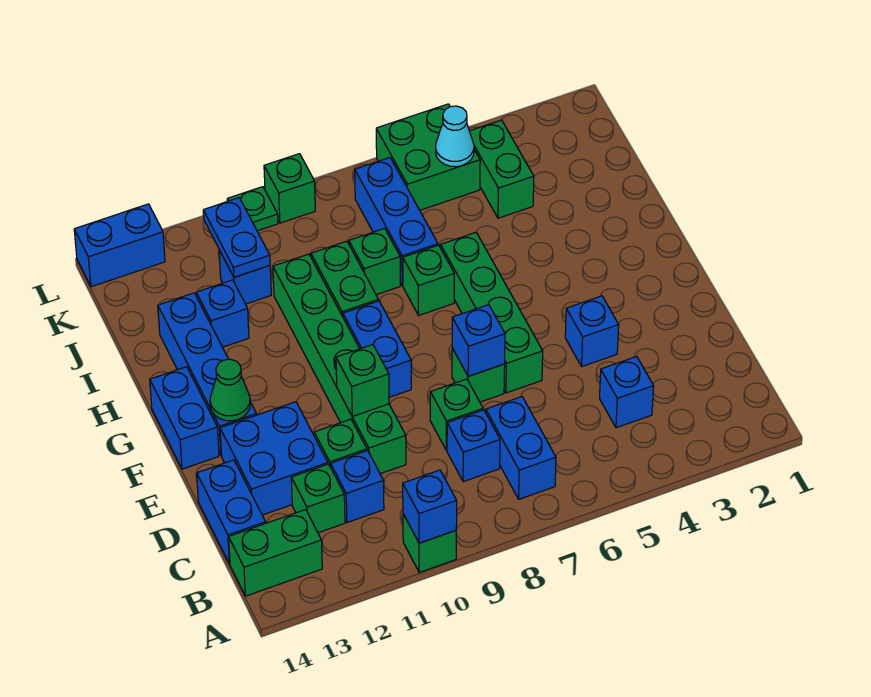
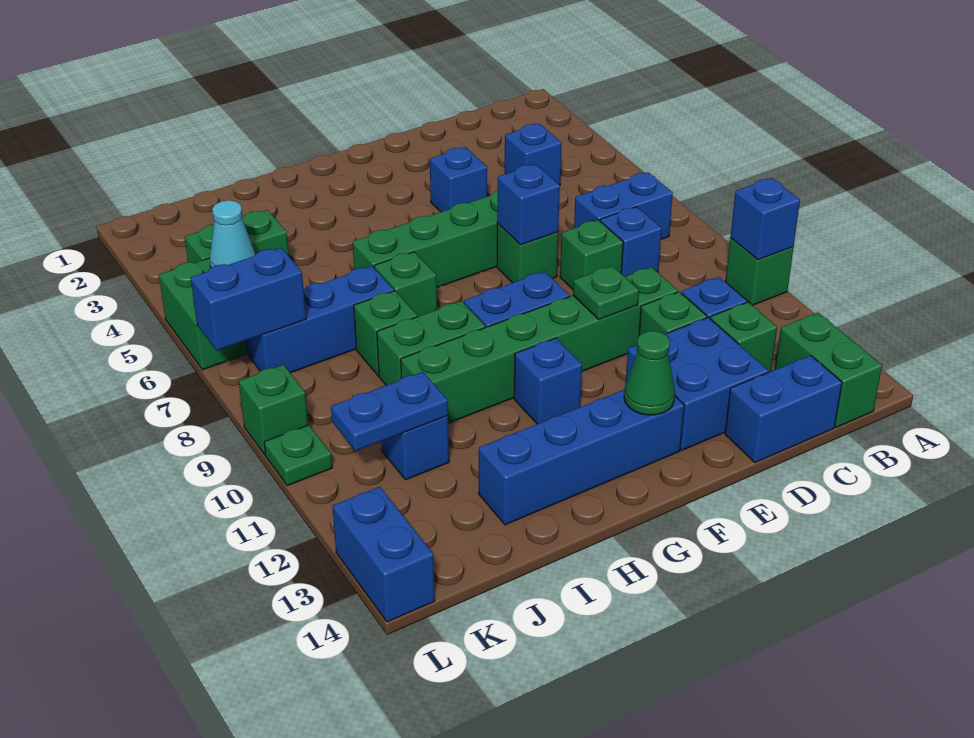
green brick E10 level 2 -> green plate E10 level 2
blue brick F14:G14 level 1 -> blue brick K7:L7 level 2
blue brick I12 level 1 -> blue brick G11 level 1

